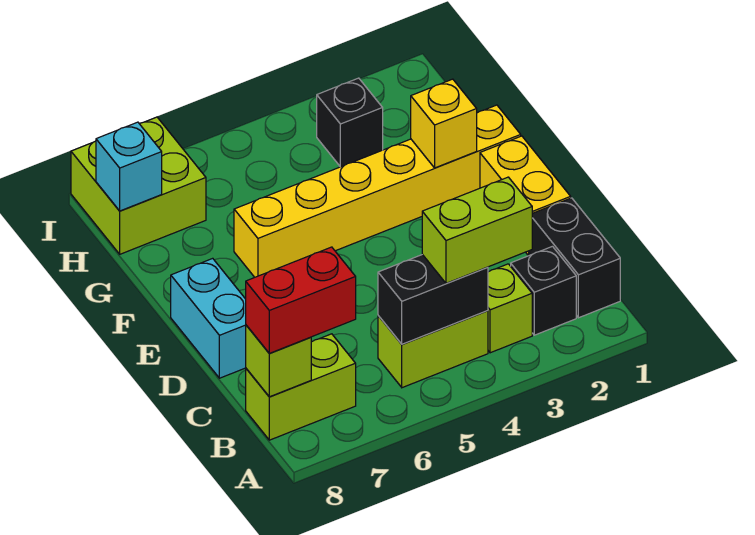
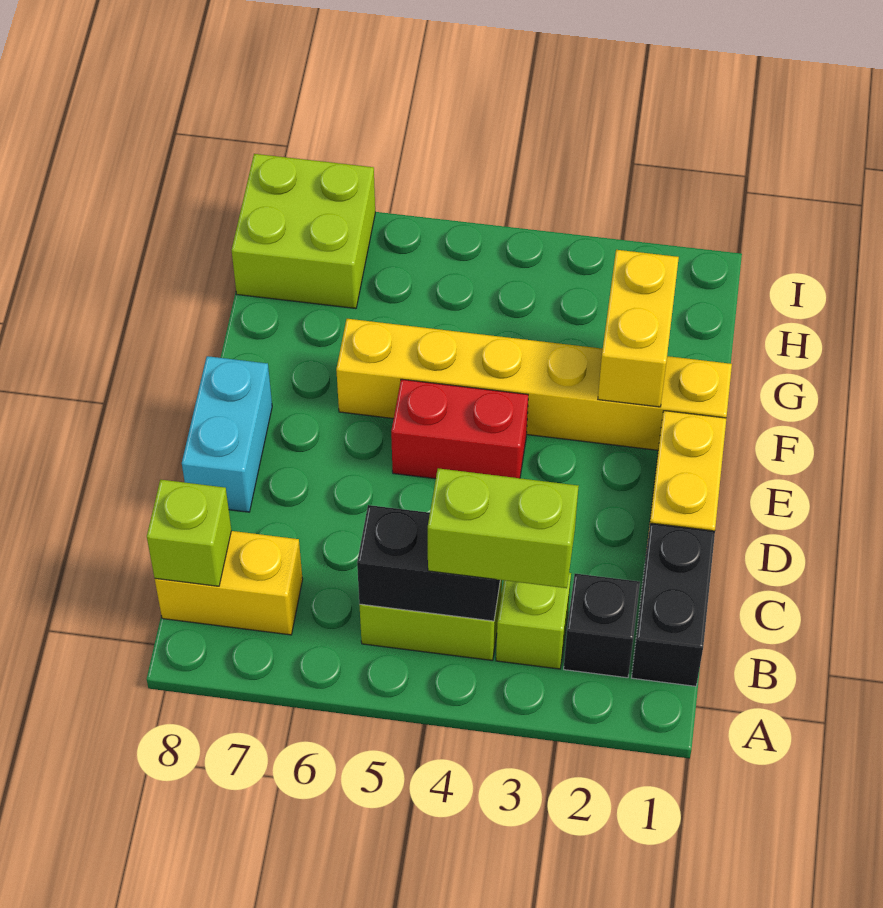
lime brick B7:B8 level 1 -> yellow brick B7:B8 level 1
red brick B7:B8 level 3 -> red brick E4:E5 level 1
yellow brick F2 level 2 -> yellow brick F2:G2 level 2
black brick H3 level 1 -> none
cyan brick H8 level 2 -> none

